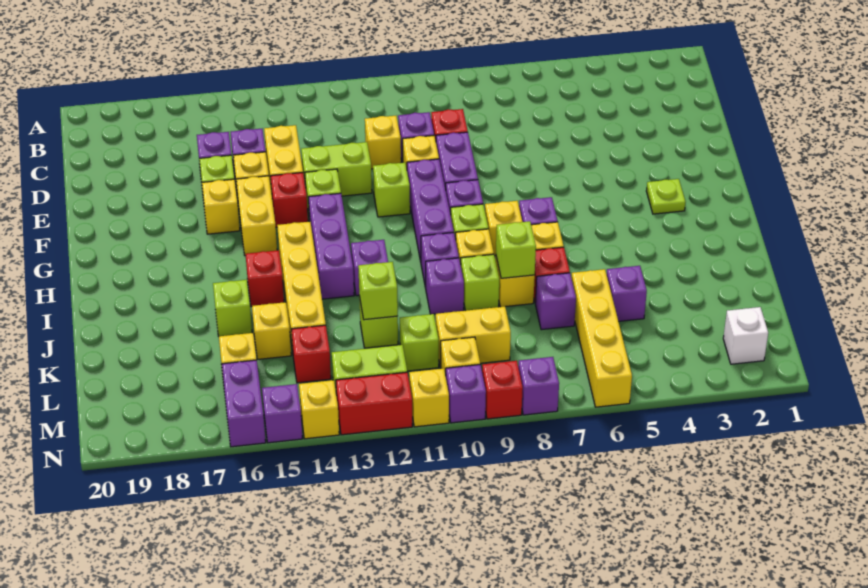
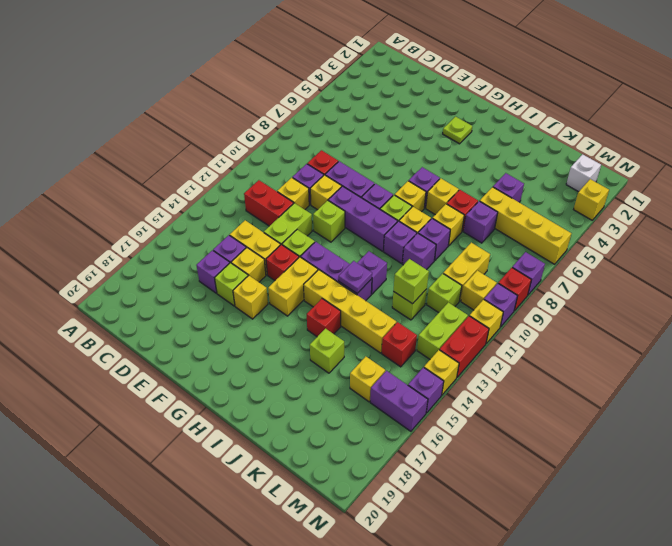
none -> red brick C12:D12 level 1
yellow brick F15:G15 level 1 -> yellow brick G14:G15 level 1
none -> purple plate I13 level 2
lime brick J8 level 2 -> none
lime brick J9 level 1 -> purple brick J9 level 1
yellow brick K15 level 1 -> yellow brick N3 level 1

